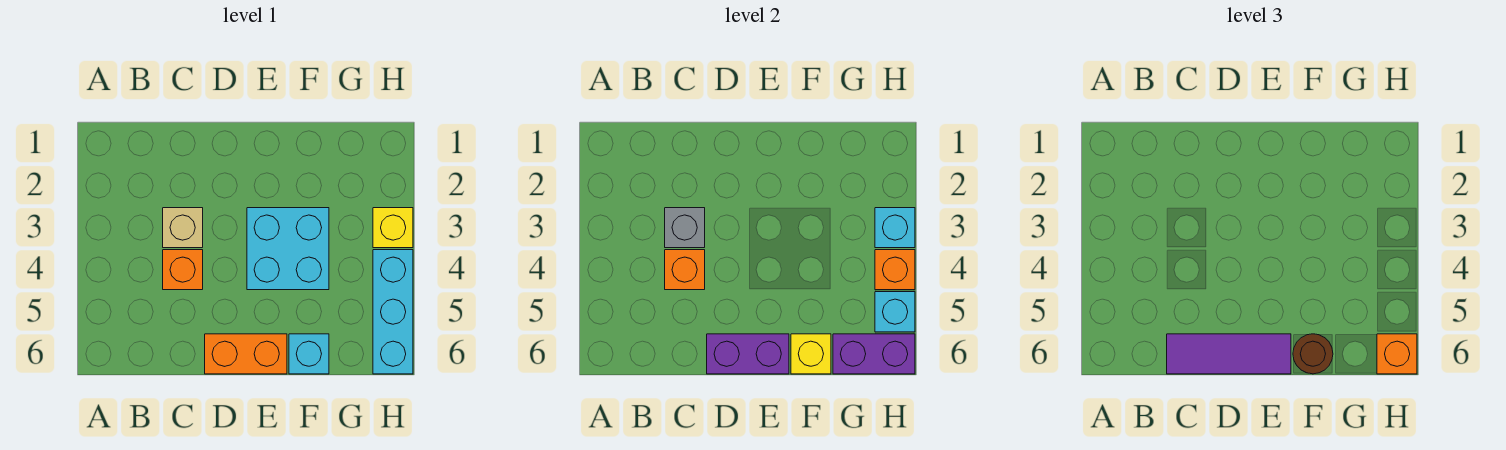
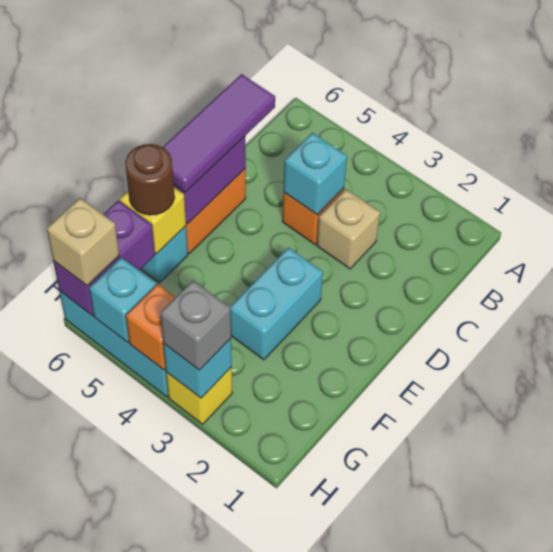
grey brick C3 level 2 -> grey brick H3 level 3
orange brick C4 level 2 -> cyan brick C4 level 2
cyan brick E3:F4 level 1 -> cyan brick E3:F3 level 1
orange brick H6 level 3 -> tan brick H6 level 3

